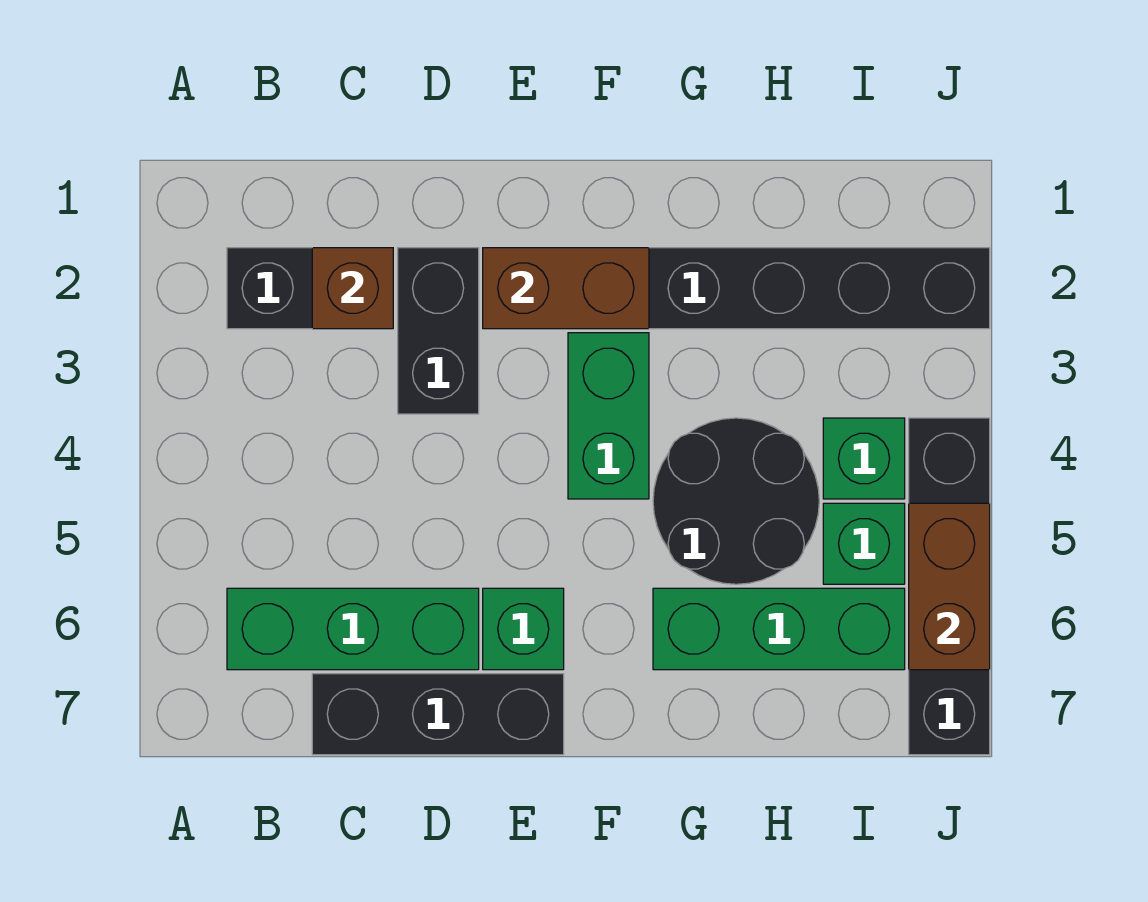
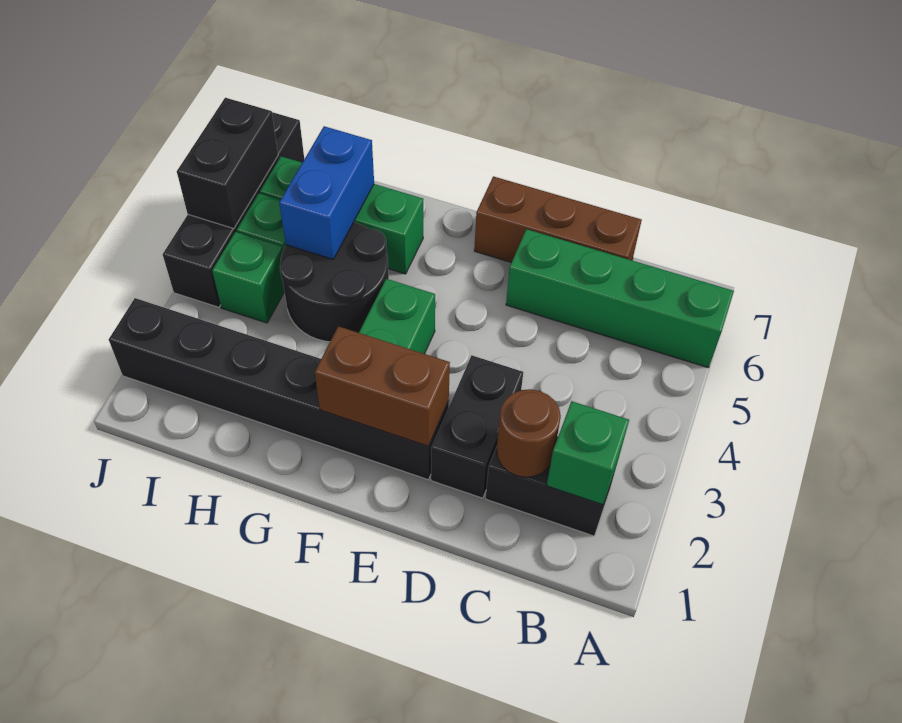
green brick B6:D6 level 1 -> green brick A6:D6 level 1
brown brick C2 level 2 -> brown round brick C2 level 2
black brick C7:E7 level 1 -> brown brick C7:E7 level 1
green brick E6 level 1 -> green brick B2 level 2
none -> blue brick H5:H6 level 2
brown brick J5:J6 level 2 -> black brick J5:J6 level 2

